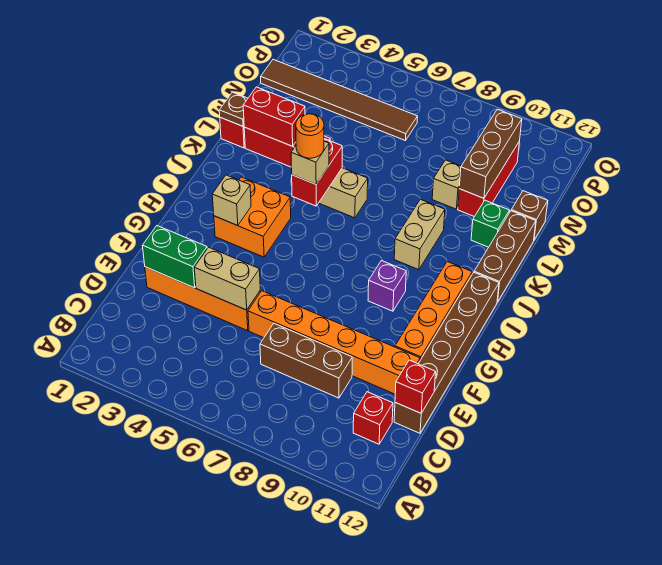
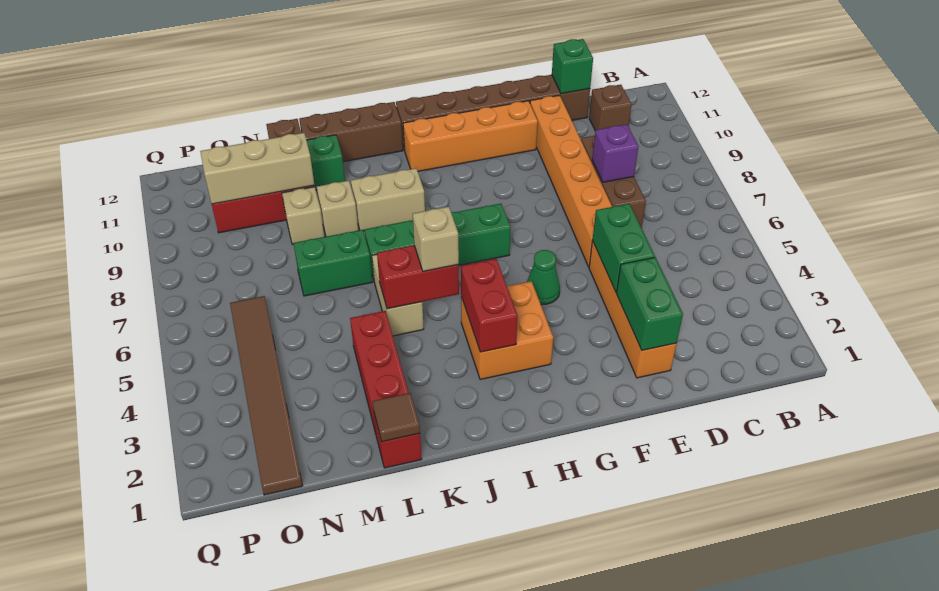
red brick C11 level 1 -> brown brick C11 level 1
red brick D12 level 2 -> green brick D12 level 2
tan brick E4:E5 level 2 -> green brick E4:E5 level 2
none -> green cone G5 level 1
tan brick H3 level 2 -> tan brick L9 level 1
none -> green brick H7:K7 level 1
purple brick H9 level 1 -> purple brick D8 level 2
orange round brick J5 level 4 -> none
brown plate L1 level 2 -> brown tile L1 level 2
red brick L2:L3 level 2 -> red brick I3:I4 level 2
none -> green brick L7:M7 level 1
brown brick M10:O10 level 2 -> tan brick M10:O10 level 2

